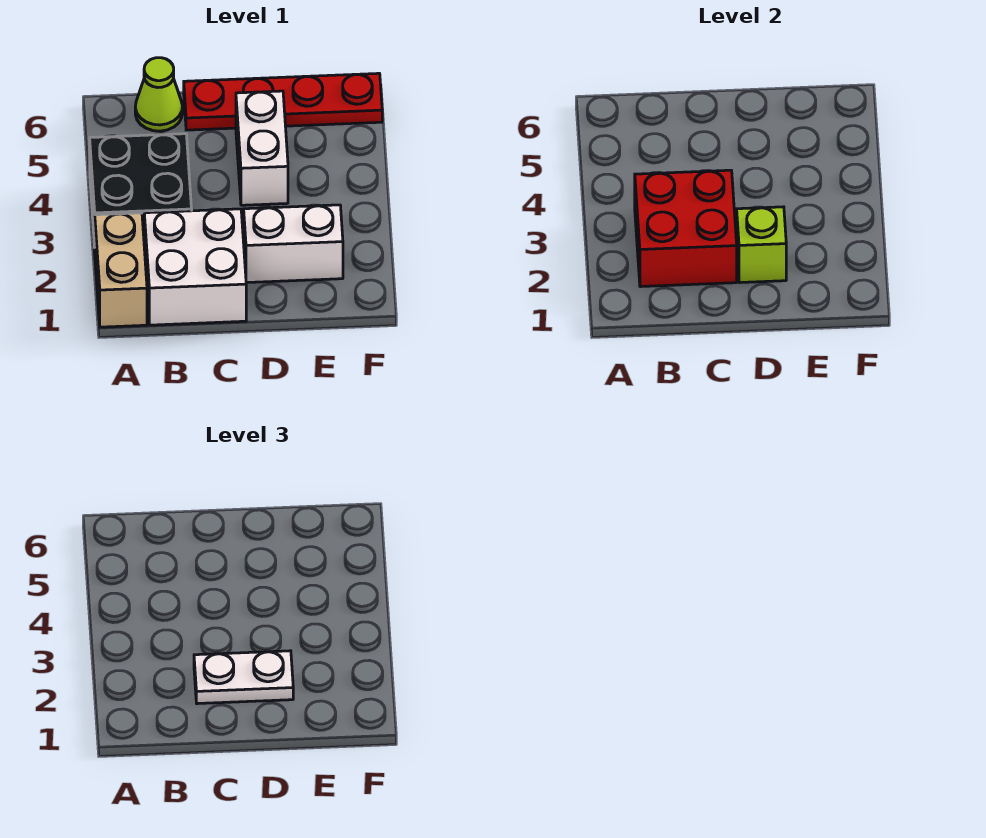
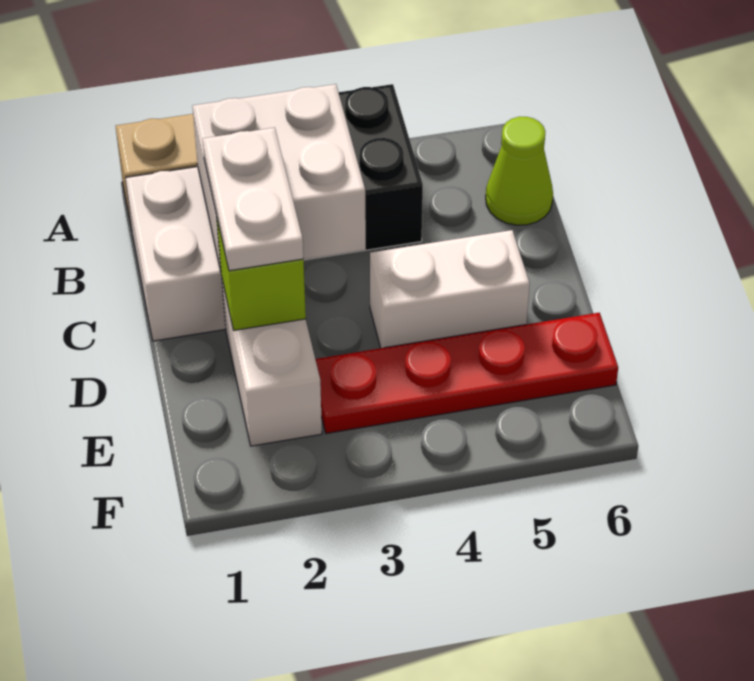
red brick B2:C3 level 2 -> white brick B2:C3 level 2
red plate C6:F6 level 1 -> red plate E3:E6 level 1

